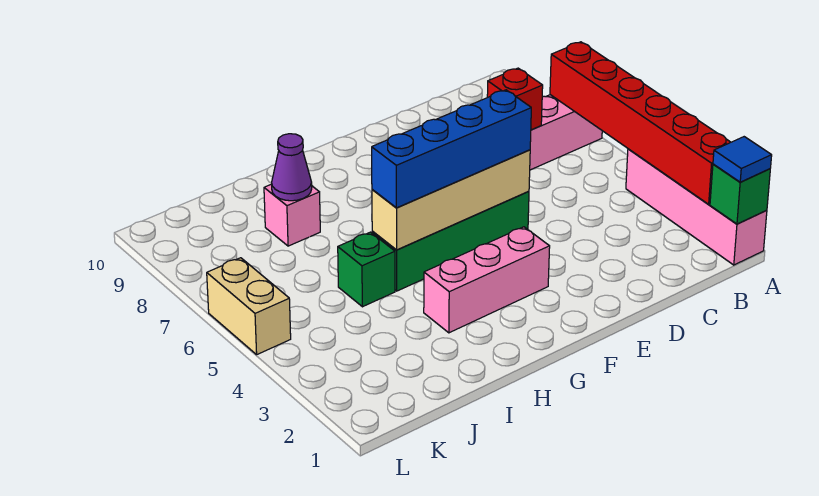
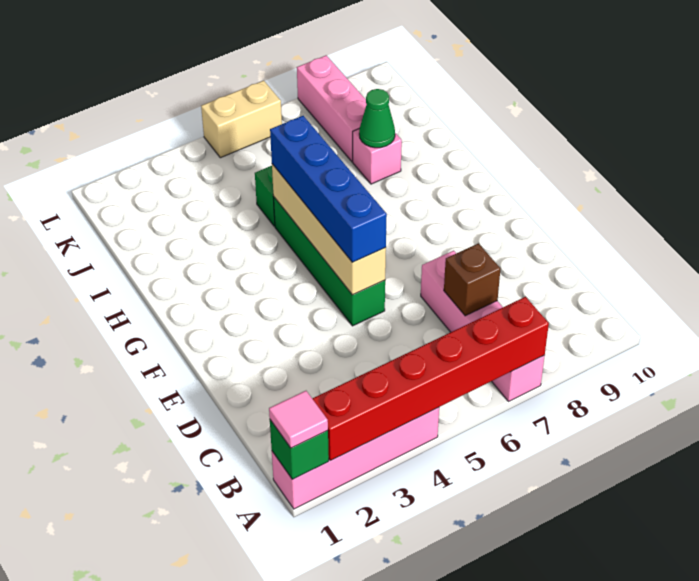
blue tile A1 level 3 -> pink tile A1 level 3
red brick C7 level 2 -> brown brick C7 level 2
pink brick F3:H3 level 1 -> pink brick J8:L8 level 1
purple cone I8 level 2 -> green cone I8 level 2

